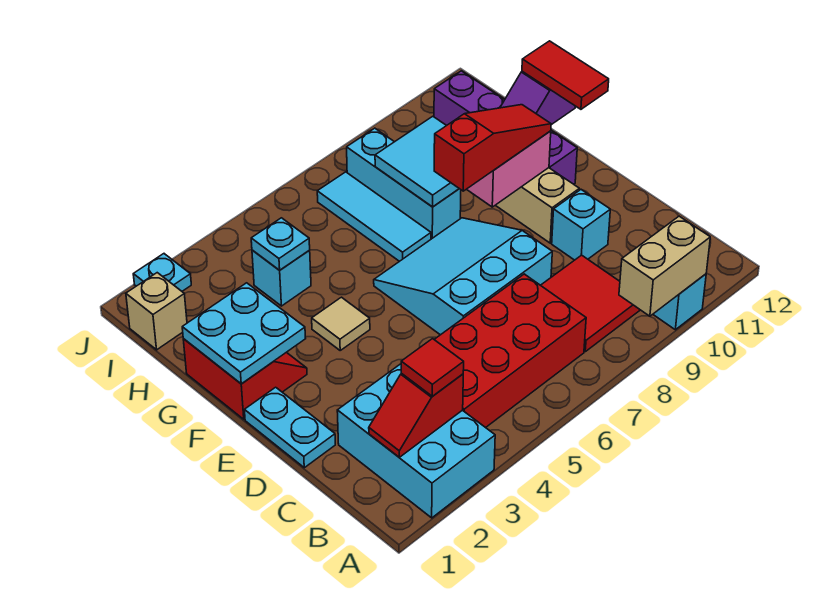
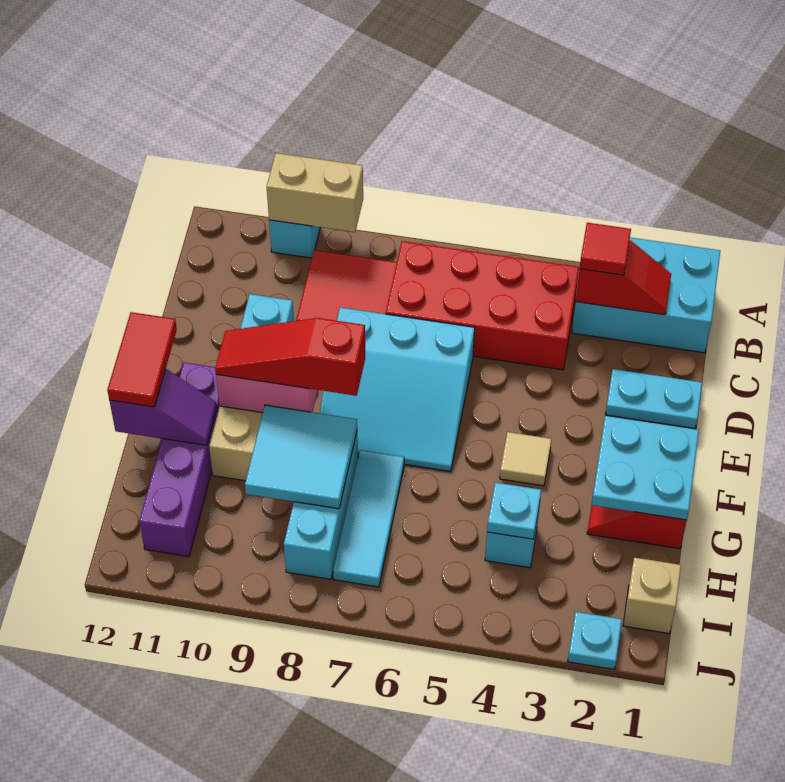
cyan brick A2:C3 level 1 -> cyan brick A1:B3 level 1
cyan plate D1:E1 level 1 -> cyan plate D1:D2 level 1

